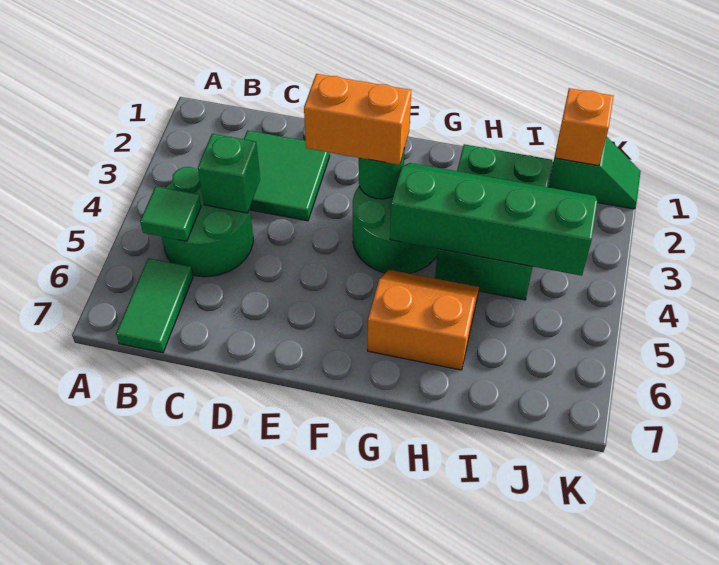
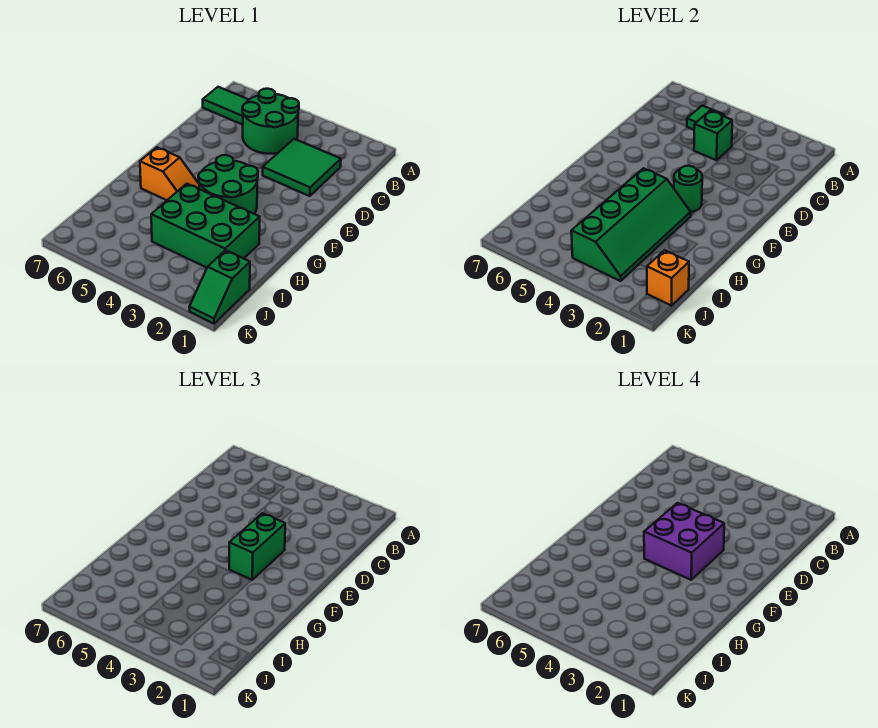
orange brick E3:F3 level 3 -> green brick E3:F3 level 3
none -> purple brick E3:F4 level 4
orange slope G5:H6 level 1 top 6 -> orange slope G5:G6 level 1 top 6

